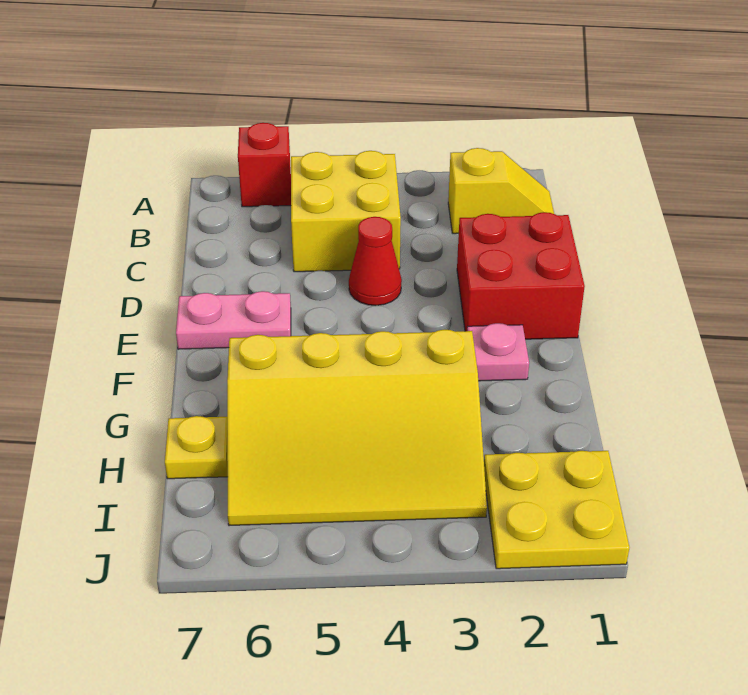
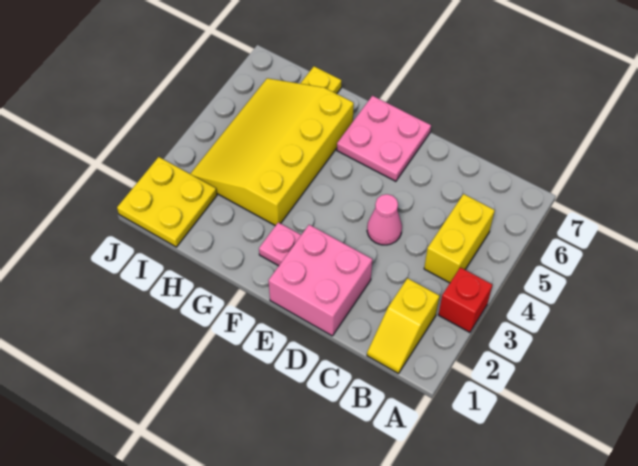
red brick A6 level 1 -> red brick A3 level 1
yellow brick B4:C5 level 1 -> yellow brick B4:B5 level 1
red brick D1:E2 level 1 -> pink brick D1:E2 level 1
red cone D4 level 1 -> pink cone D4 level 1
pink plate E6:E7 level 1 -> pink plate E6:F7 level 1

